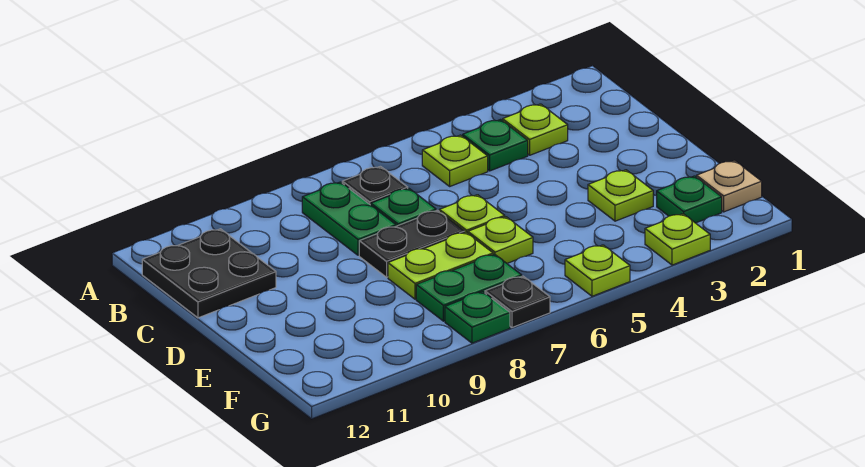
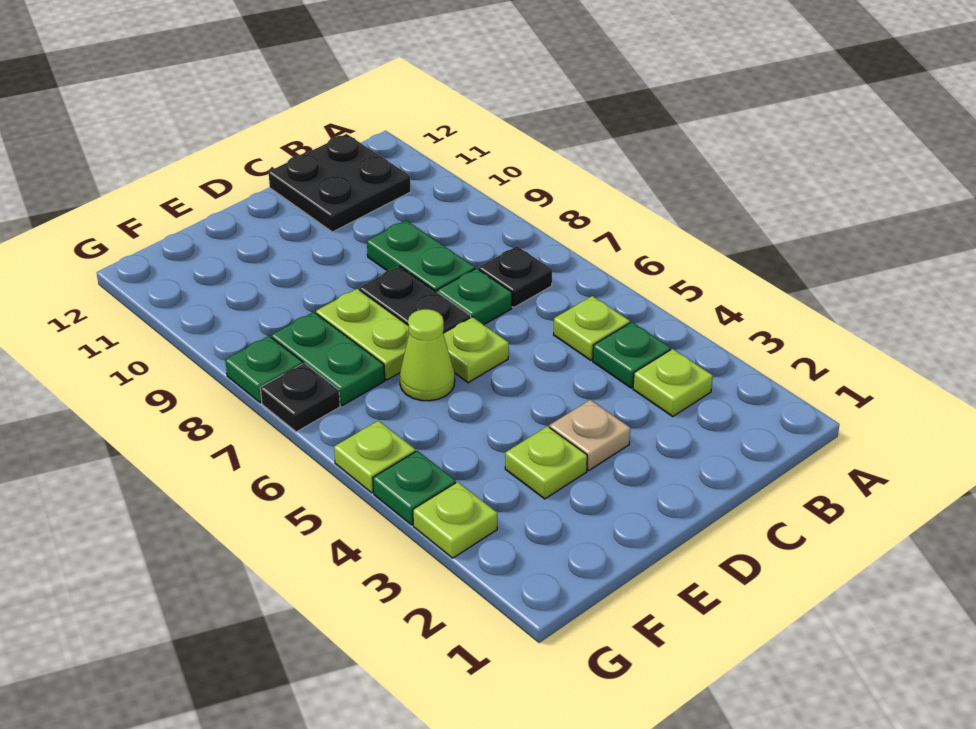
green plate B8:C8 level 1 -> green plate C8:C9 level 1
lime plate E6 level 1 -> lime cone E6 level 1
tan plate F1 level 1 -> tan plate D3 level 1
green plate F2 level 1 -> green plate G4 level 1

